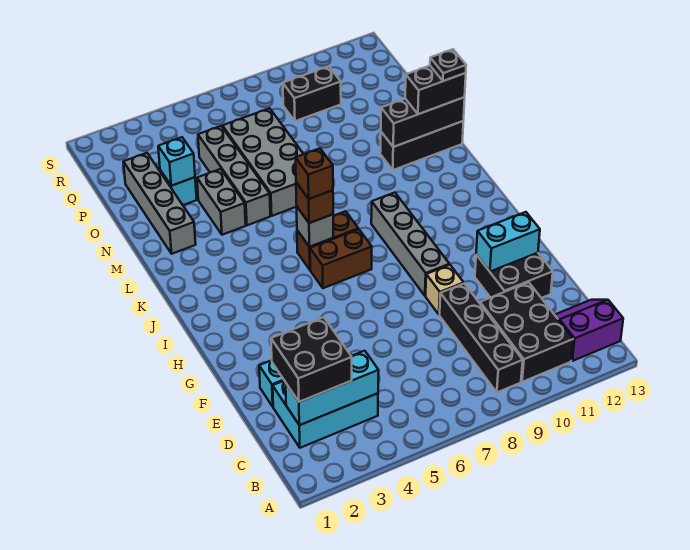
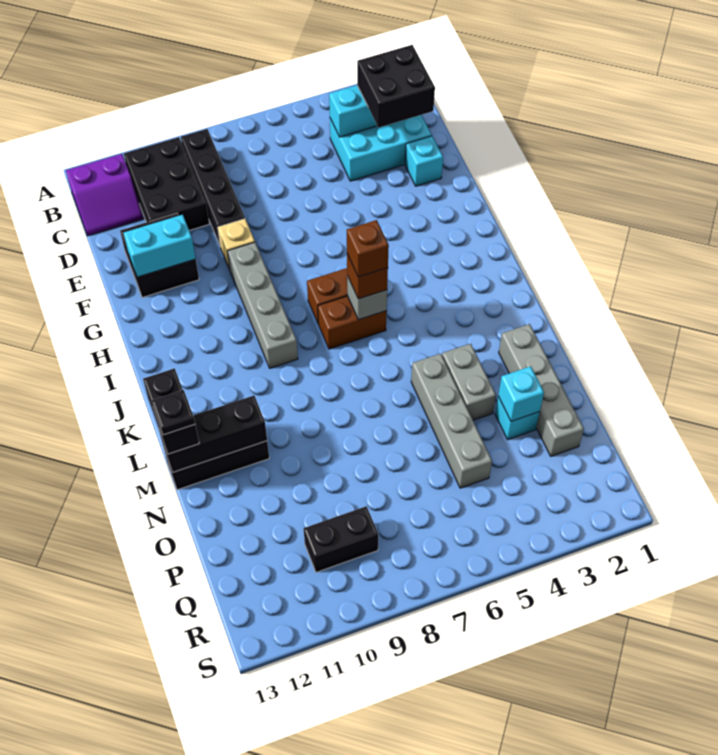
grey brick M6:P7 level 1 -> none
black brick M12:M13 level 3 -> black brick L13:M13 level 3

